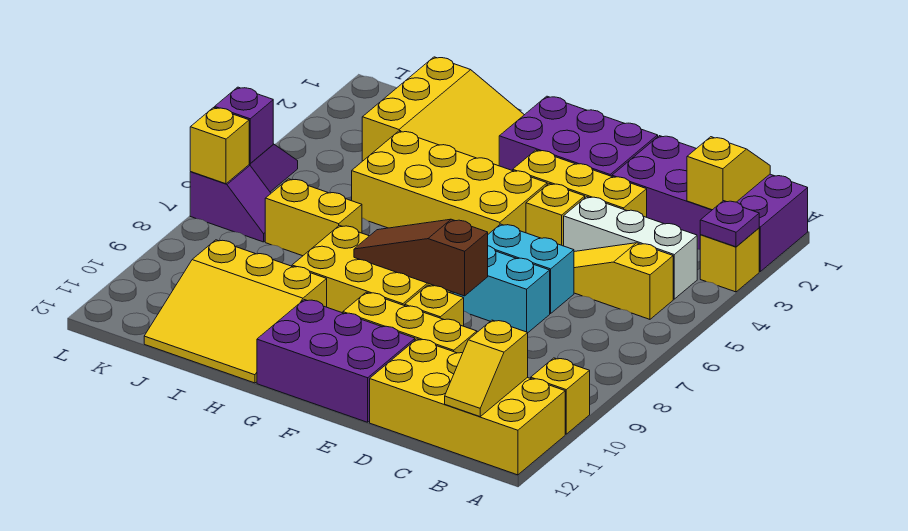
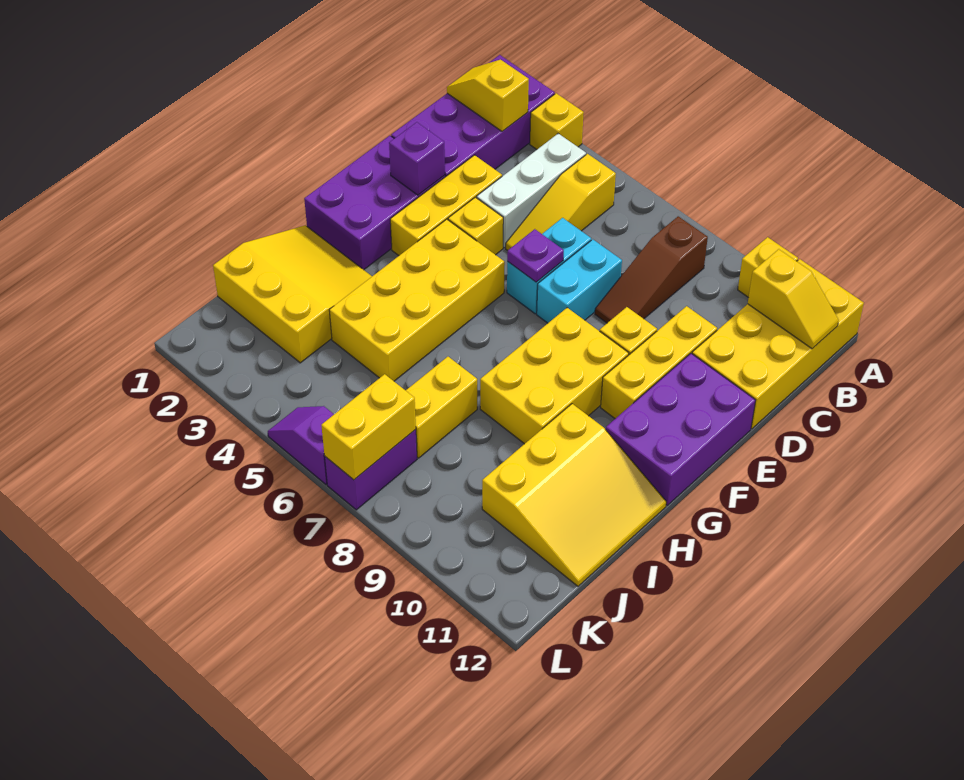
purple plate A3 level 2 -> purple plate E6 level 2
brown slope E8:G8 level 2 top E -> brown slope B8:D8 level 1 top B
purple slope K7:L7 level 1 top L -> purple brick K7:L7 level 1
purple brick L6 level 2 -> purple brick E2 level 2
yellow brick L7 level 2 -> yellow brick K7:L7 level 2

